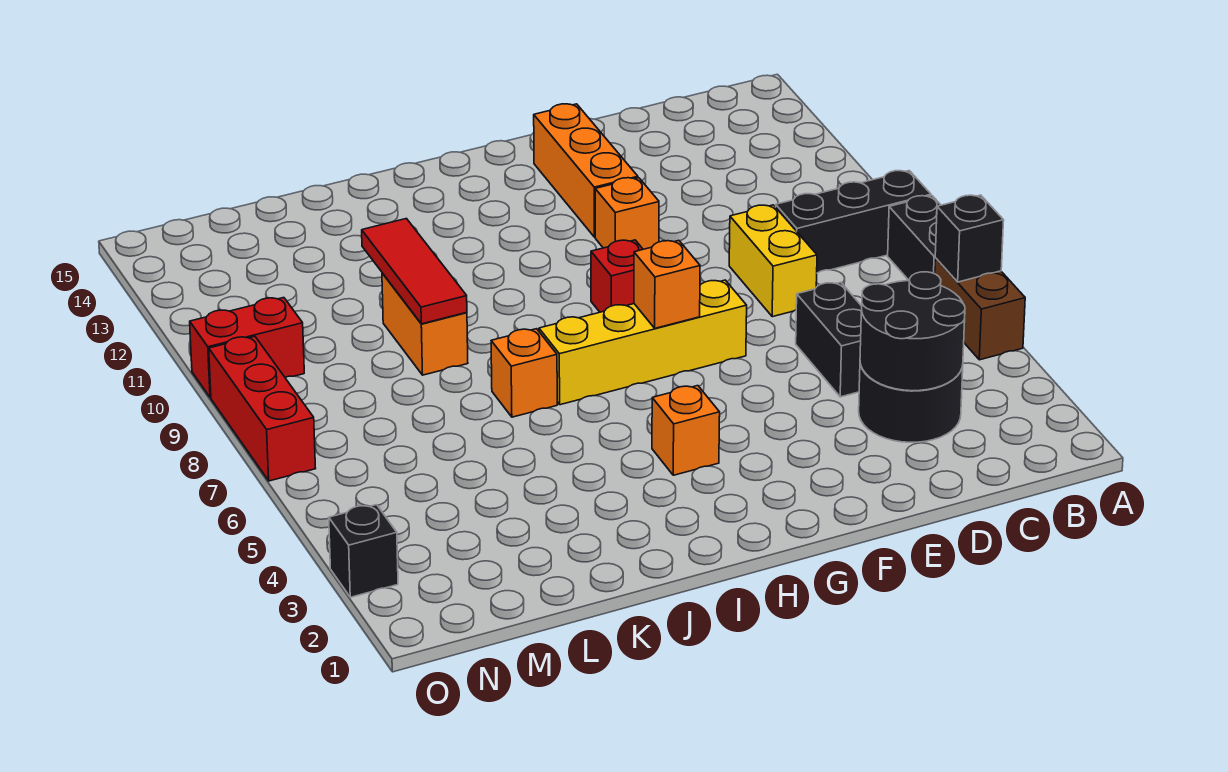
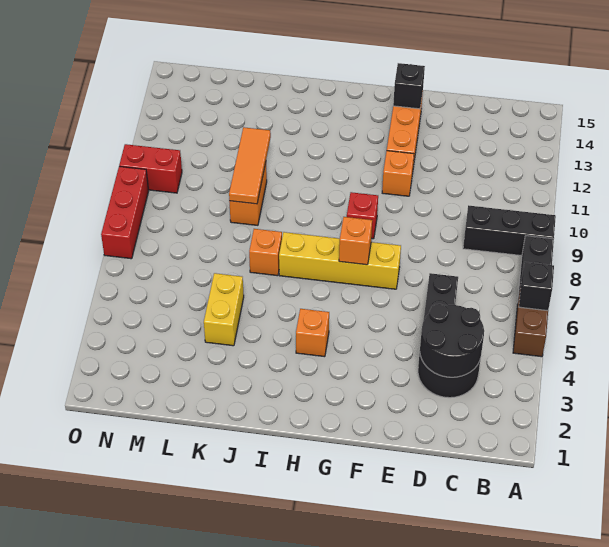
yellow brick D8:D9 level 1 -> yellow brick K4:K5 level 1
red tile K9:K11 level 2 -> orange tile K9:K11 level 2
black brick O3 level 1 -> black brick F14 level 2

